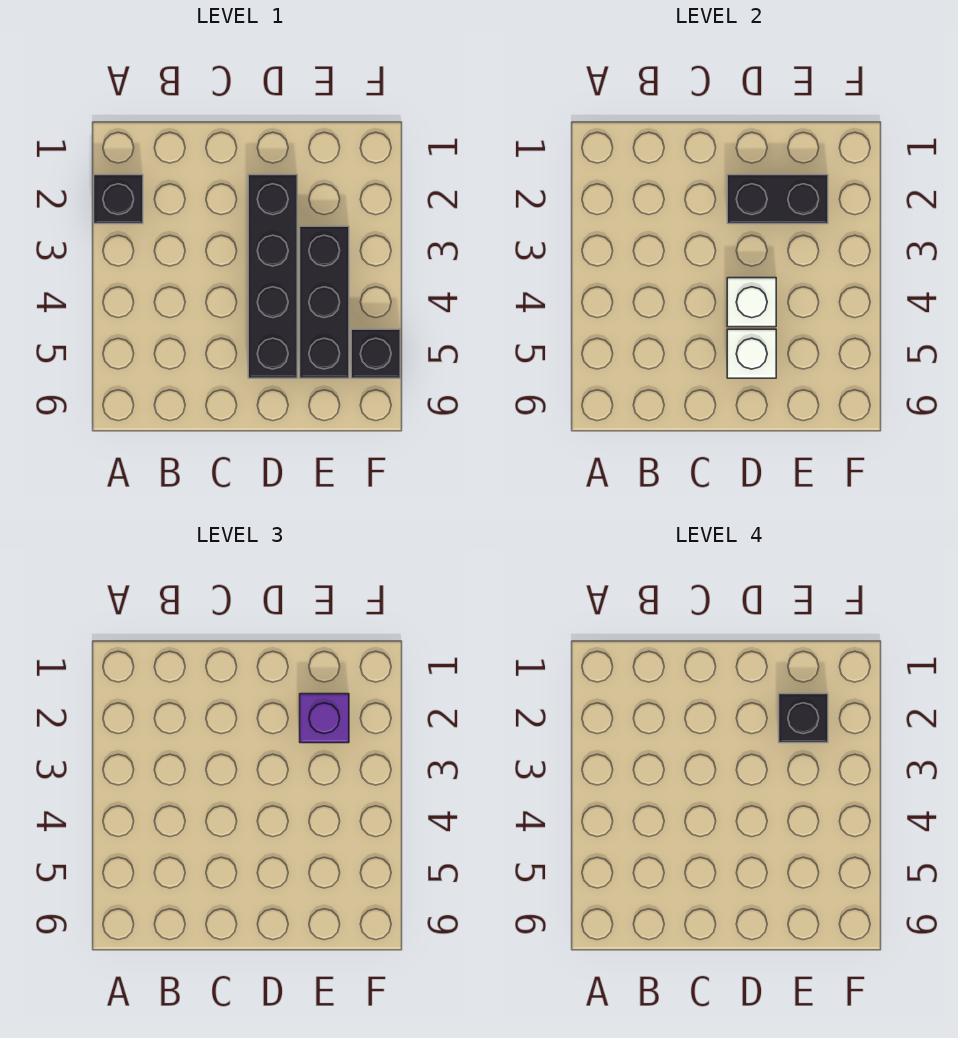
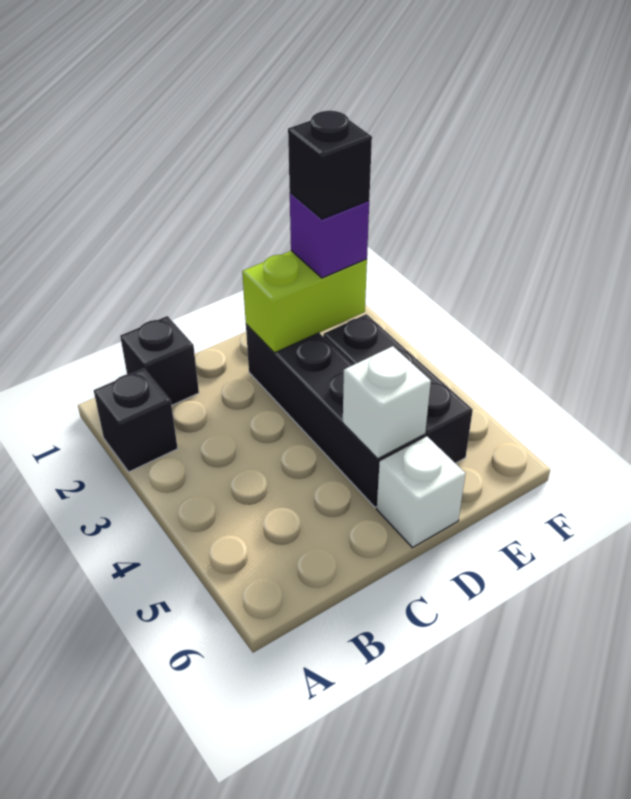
black brick D2:E2 level 2 -> lime brick D2:E2 level 2
white brick D4 level 2 -> white brick D6 level 1
black brick F5 level 1 -> black brick B1 level 1

